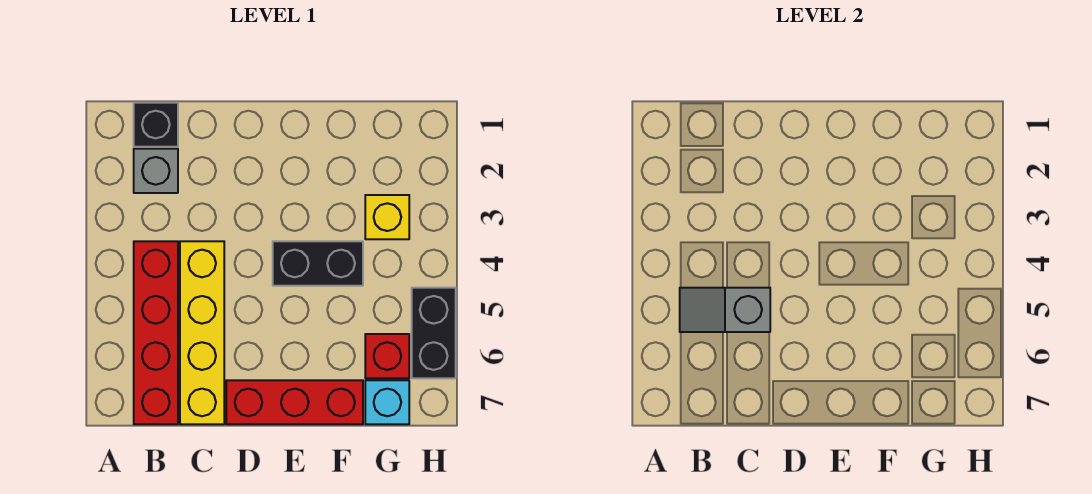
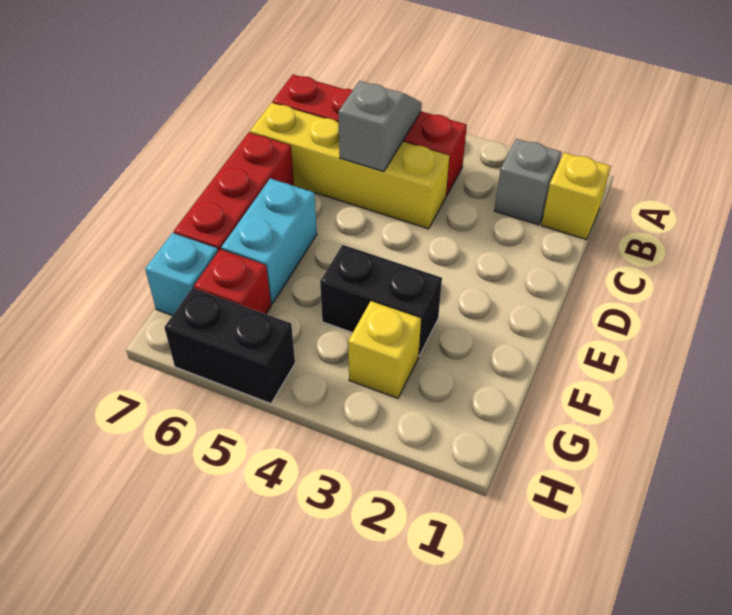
black brick B1 level 1 -> yellow brick B1 level 1
black brick E4:F4 level 1 -> black brick F3:F4 level 1
none -> cyan brick E6:F6 level 1

